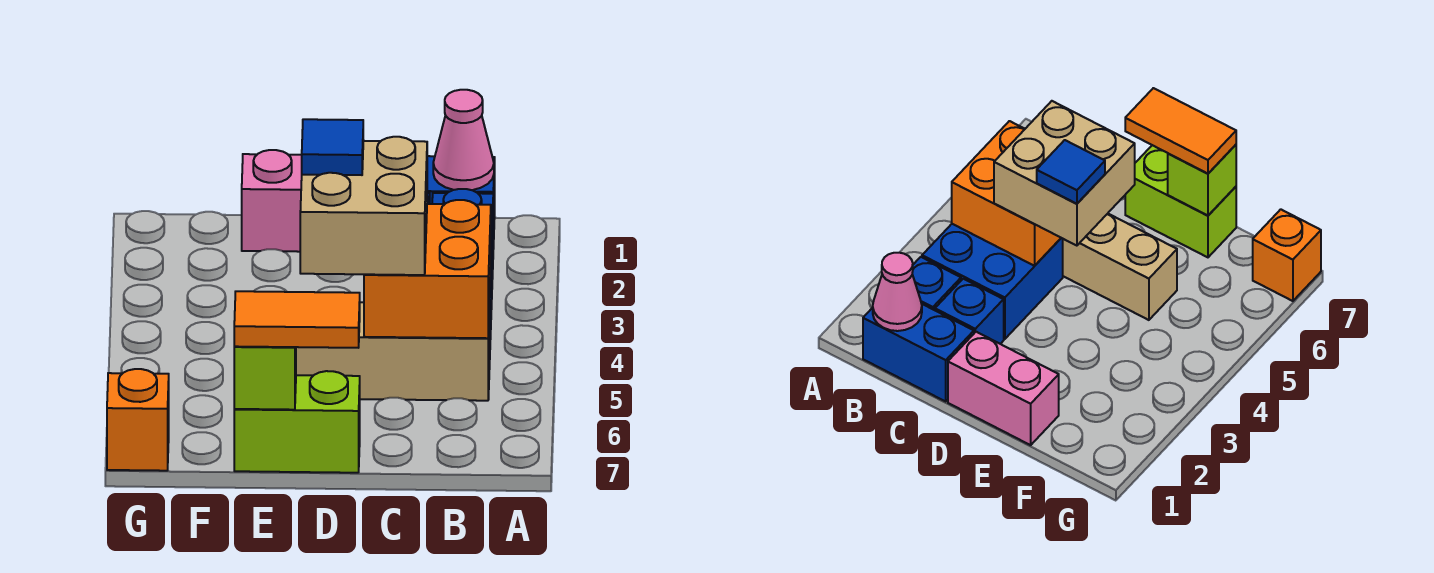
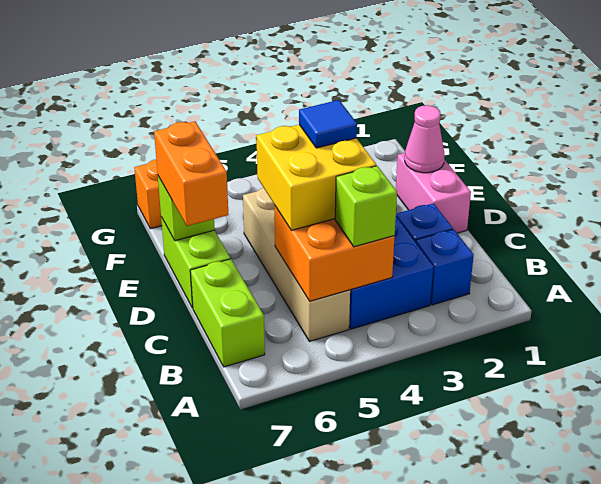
blue brick B1:C1 level 1 -> none
pink cone B1 level 2 -> pink cone E1 level 2
none -> lime brick B4 level 3
none -> lime brick B7:C7 level 1
tan brick C4:D5 level 3 -> yellow brick C4:D5 level 3
orange tile D7:E7 level 3 -> orange brick D7:E7 level 3

